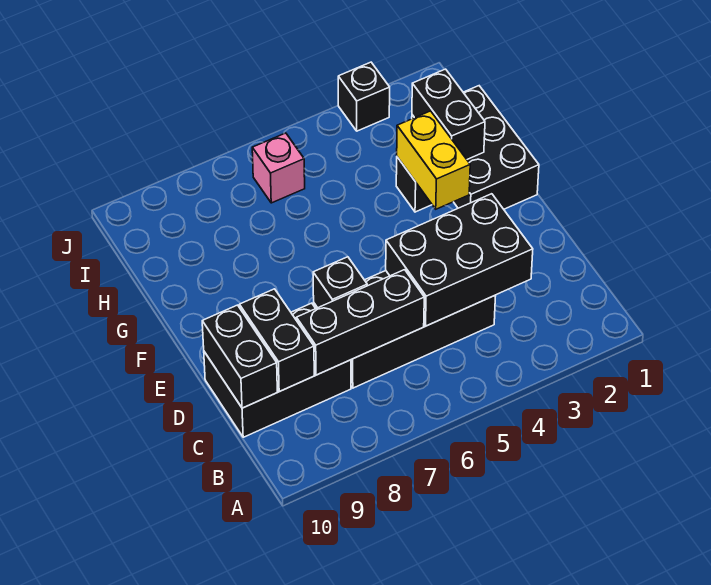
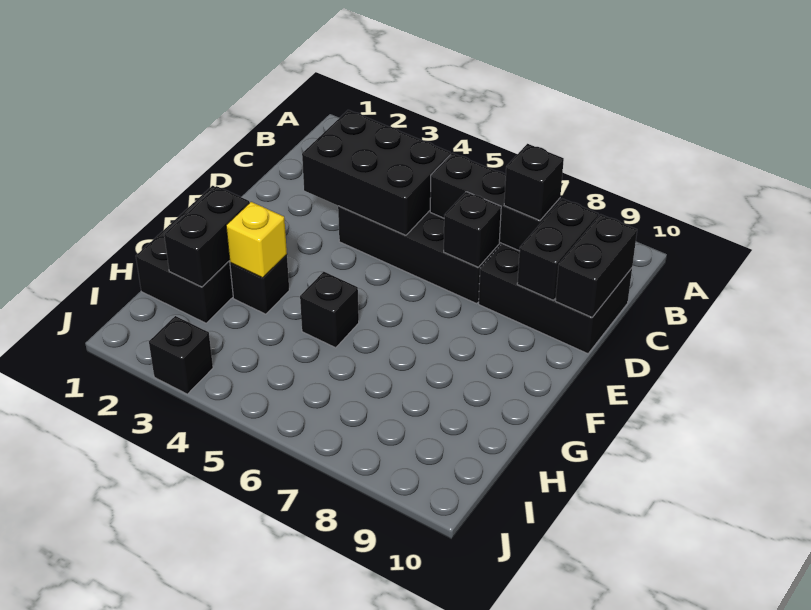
none -> black brick C8 level 3
yellow brick F3:G3 level 2 -> yellow brick G3 level 2
none -> black brick G5 level 1
pink brick I6 level 1 -> none

